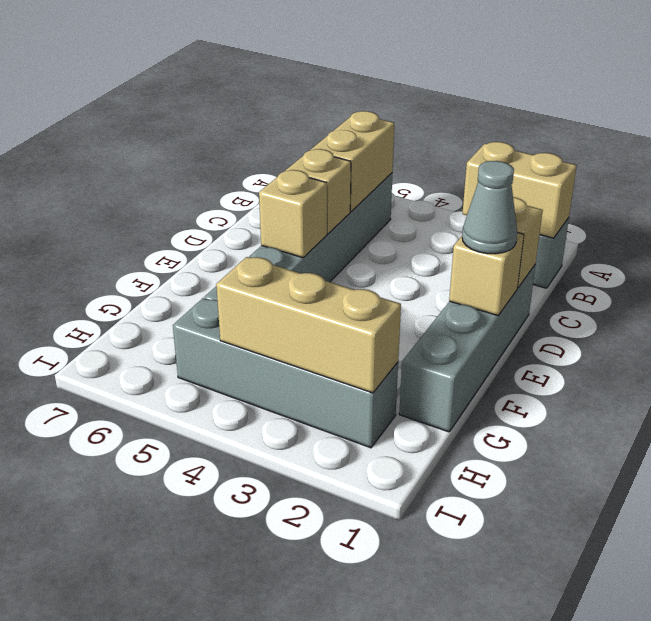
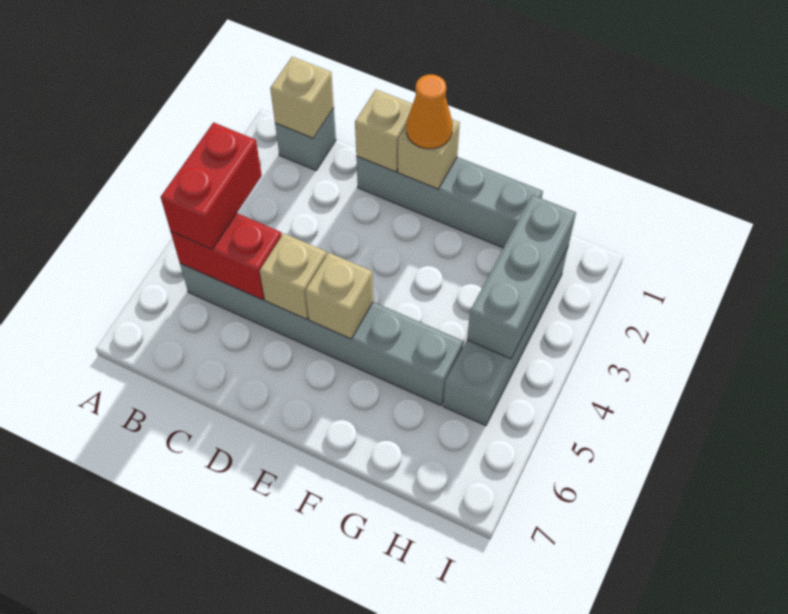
tan brick B1:B2 level 2 -> tan brick B1 level 2
none -> red brick B4:B5 level 3
tan brick B5:C5 level 2 -> red brick B5:C5 level 2
grey cone E1 level 3 -> orange cone E1 level 3
tan brick H2:H4 level 2 -> grey brick H2:H4 level 2

